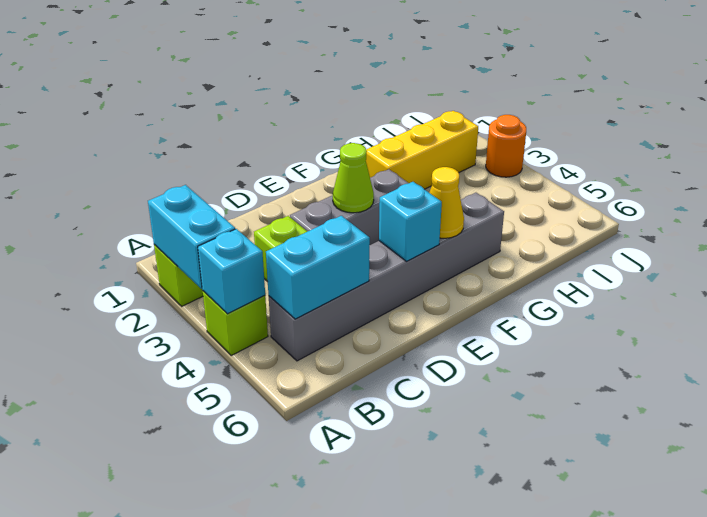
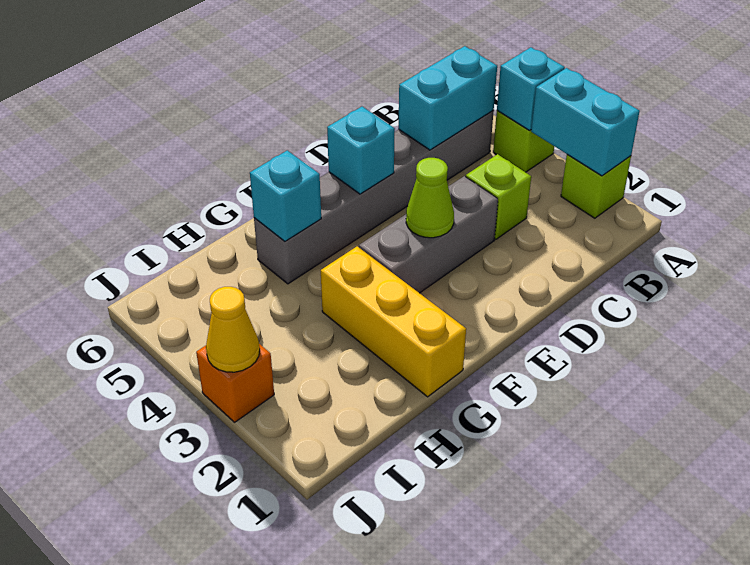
yellow cone F5 level 2 -> yellow cone J3 level 2
yellow brick G2:I2 level 1 -> yellow brick G1:G3 level 1
none -> cyan brick G5 level 2
orange round brick J3 level 1 -> orange brick J3 level 1

